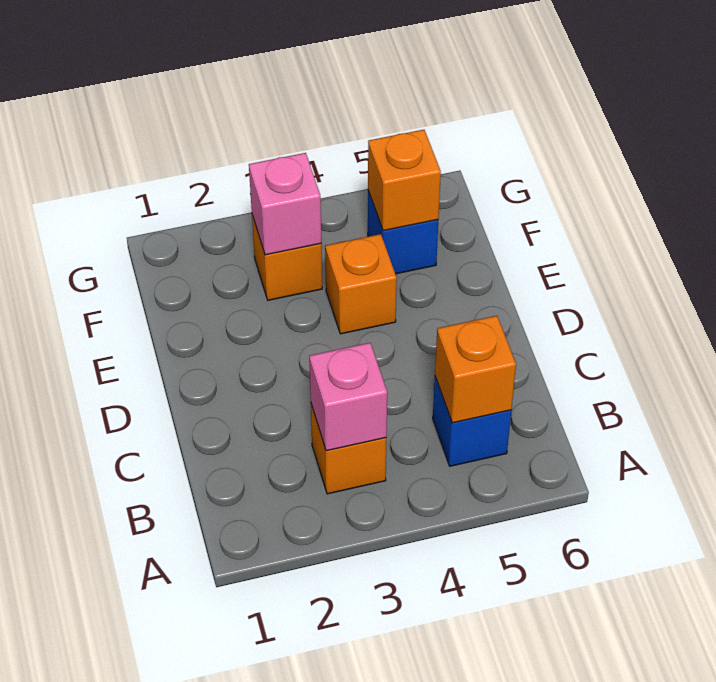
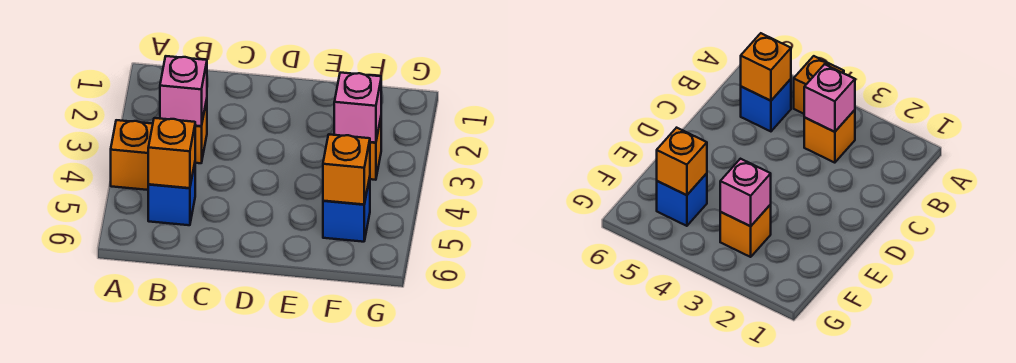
orange brick E4 level 1 -> orange brick A4 level 1

